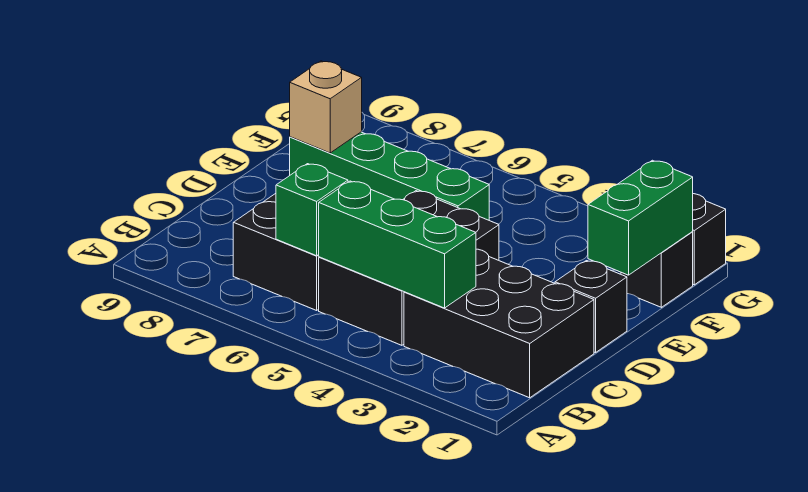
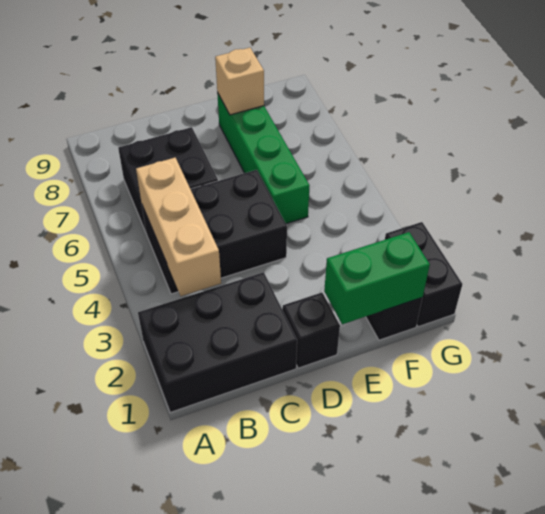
black brick B1:C3 level 1 -> black brick A1:C2 level 1
green brick B3:B5 level 2 -> tan brick B3:B5 level 2
green brick B6 level 2 -> none

